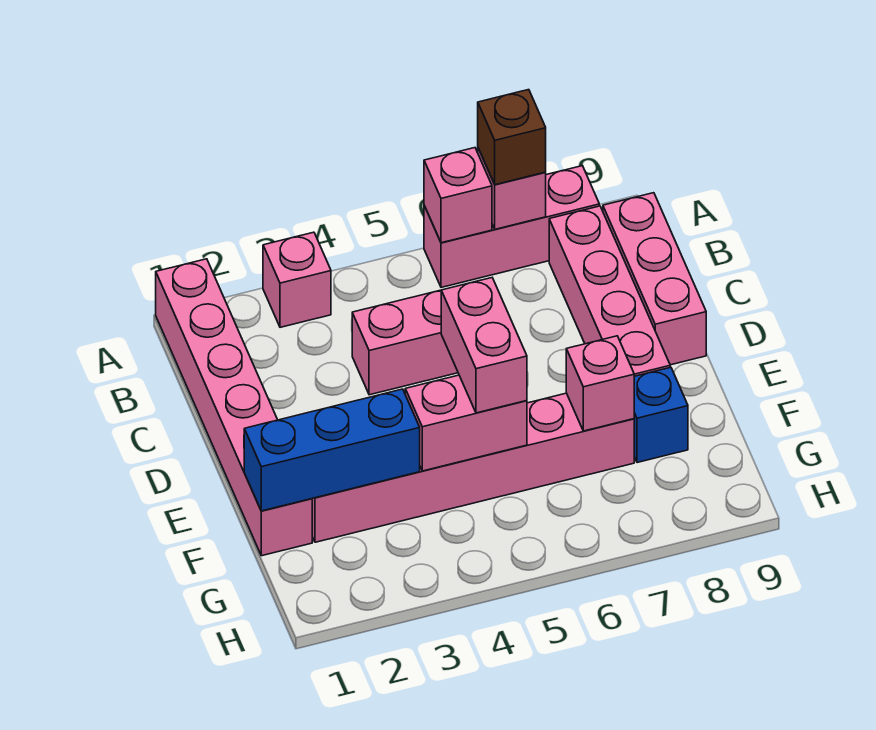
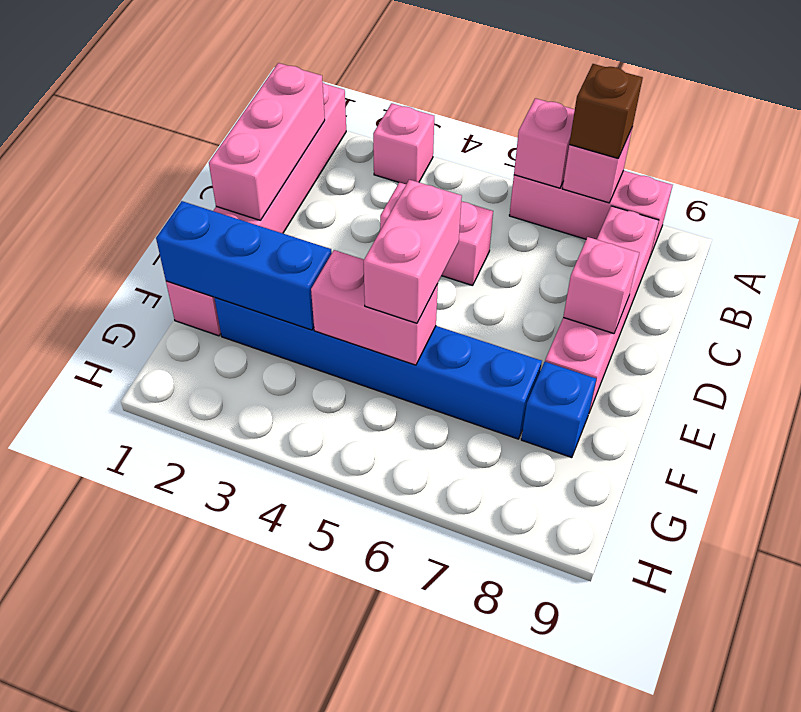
pink brick B9:D9 level 1 -> pink brick B1:D1 level 2
pink brick F2:F7 level 1 -> blue brick F2:F7 level 1
pink brick F7 level 2 -> pink brick D8 level 2

